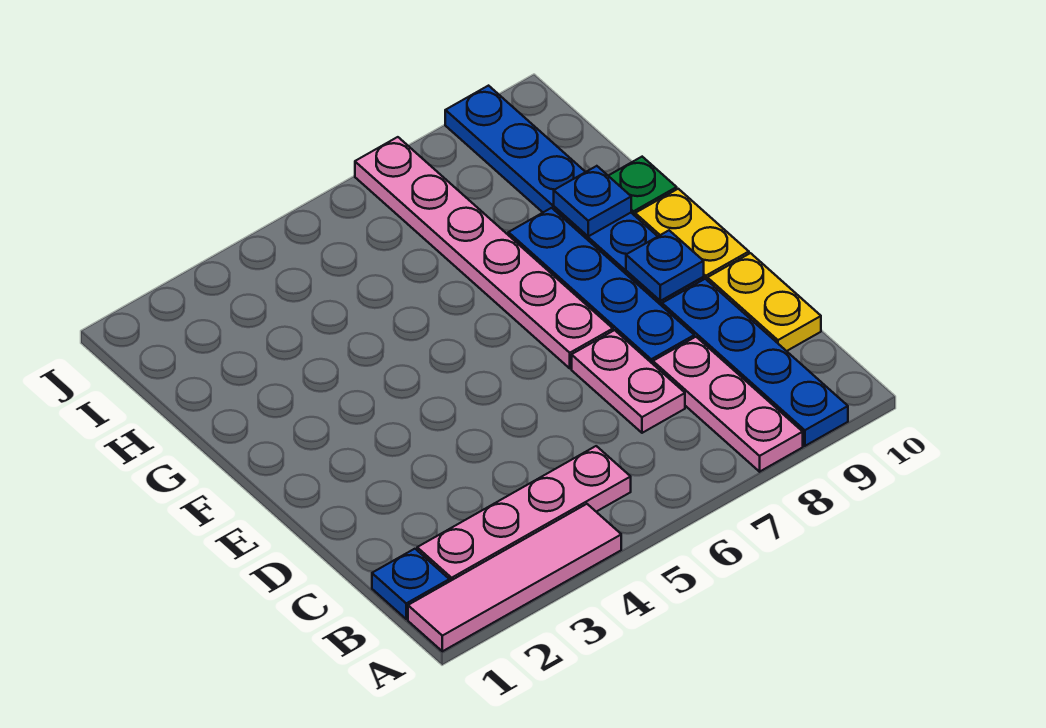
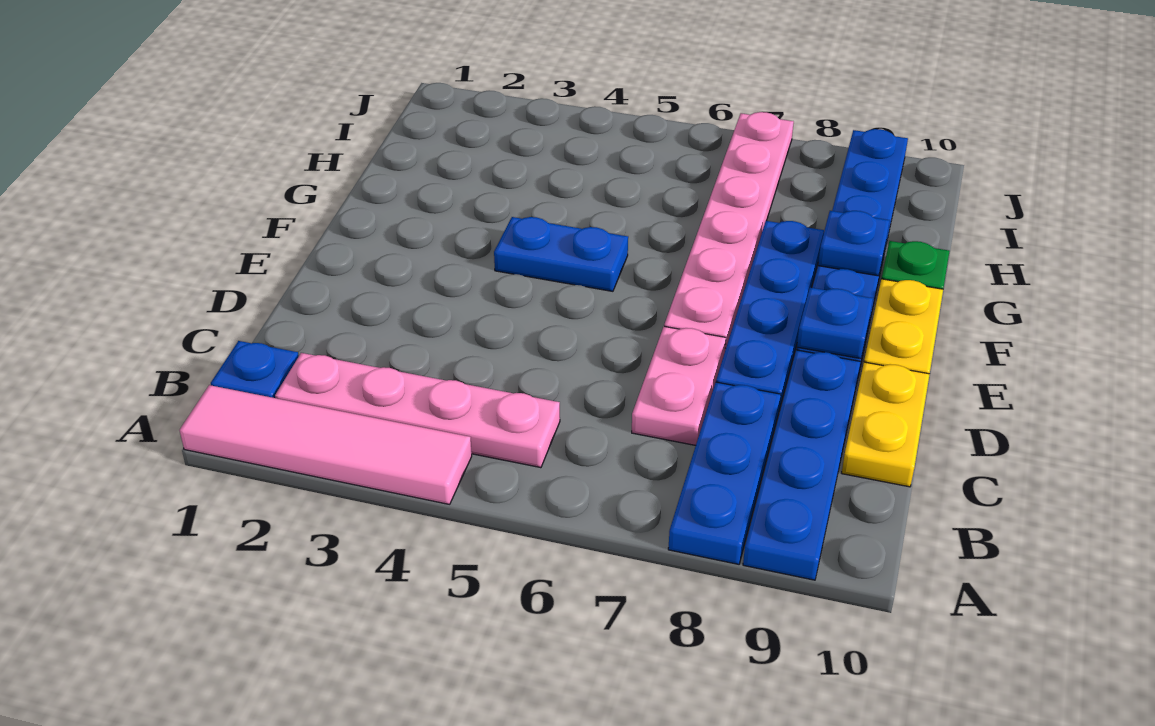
pink plate A8:C8 level 1 -> blue plate A8:C8 level 1
none -> blue plate F4:F5 level 1

